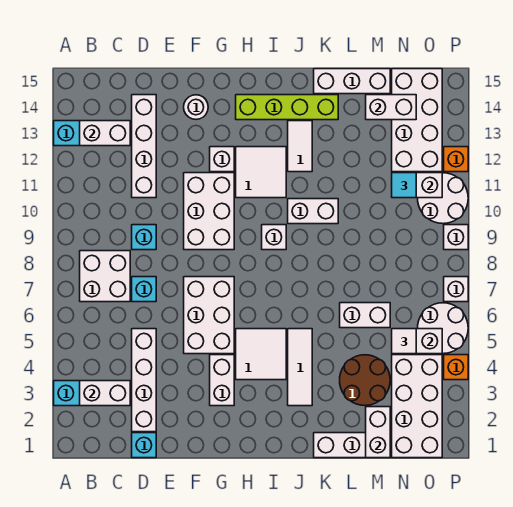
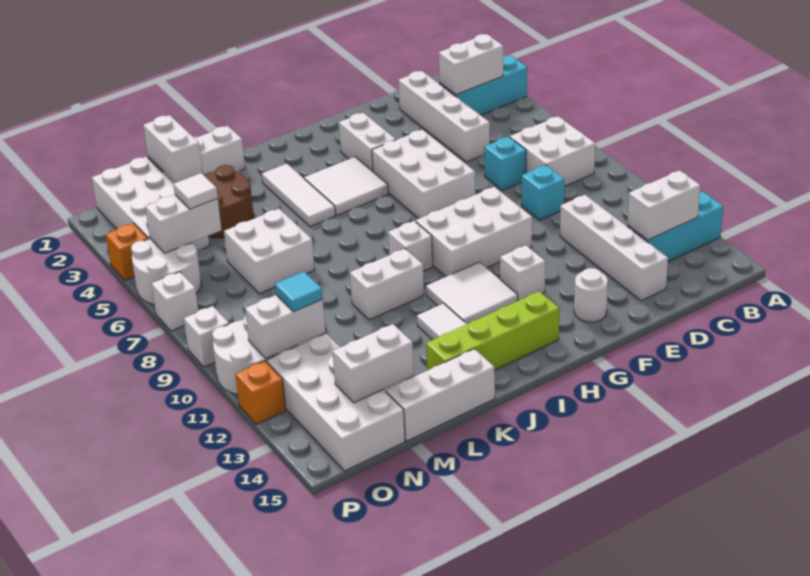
cyan brick D1 level 1 -> none
white brick F9:G11 level 1 -> white brick F9:H10 level 1
white brick L6:M6 level 1 -> white brick L6:M7 level 1

